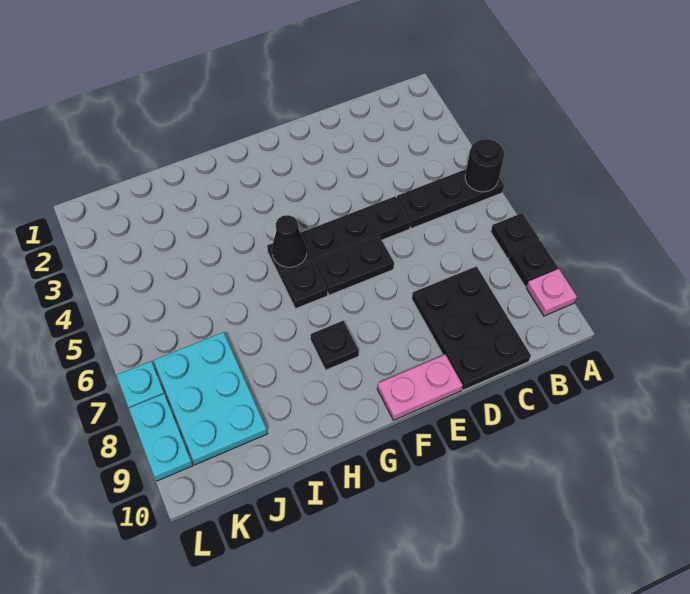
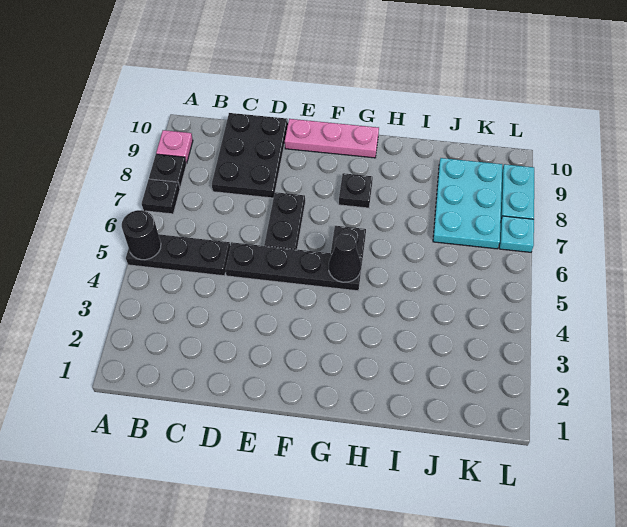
black plate E6:F6 level 1 -> black plate E6:E7 level 1
pink plate E10:F10 level 1 -> pink plate E10:G10 level 1

